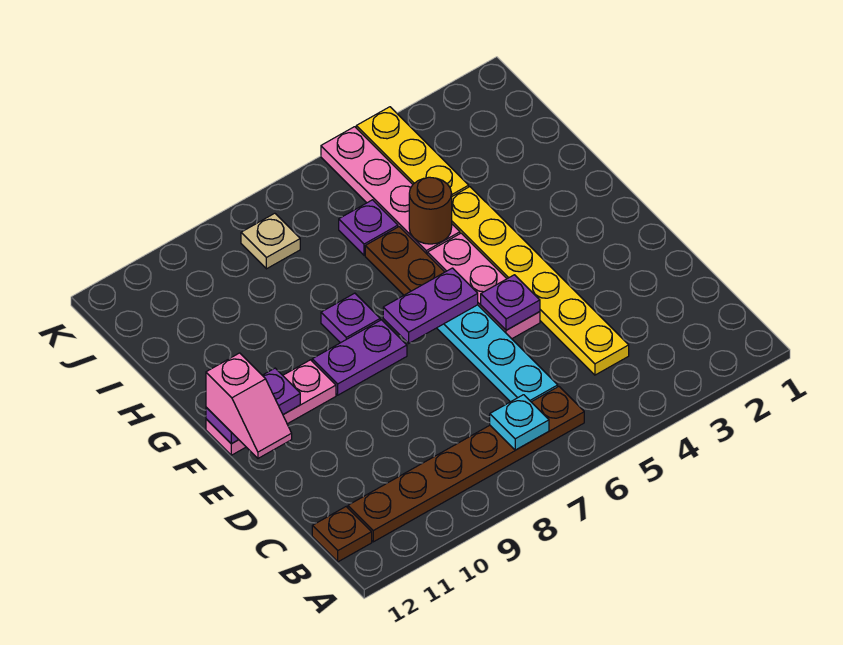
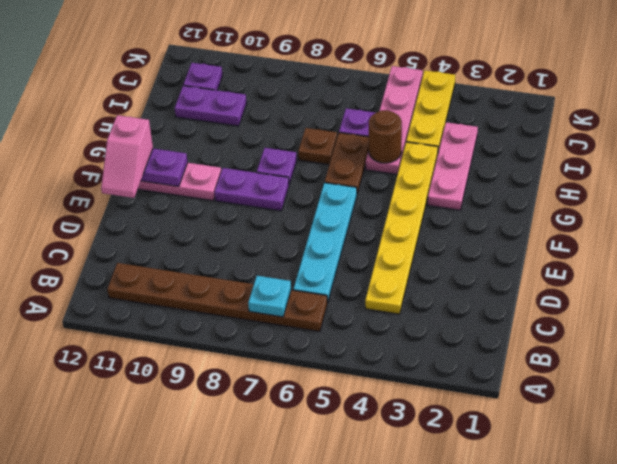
brown plate B12 level 1 -> brown plate H7 level 1
pink plate E5:G5 level 1 -> pink plate G3:I3 level 1
purple plate E5 level 2 -> purple plate J11 level 1
purple plate F6:F7 level 2 -> purple plate I10:I11 level 1
tan plate J8 level 1 -> none

